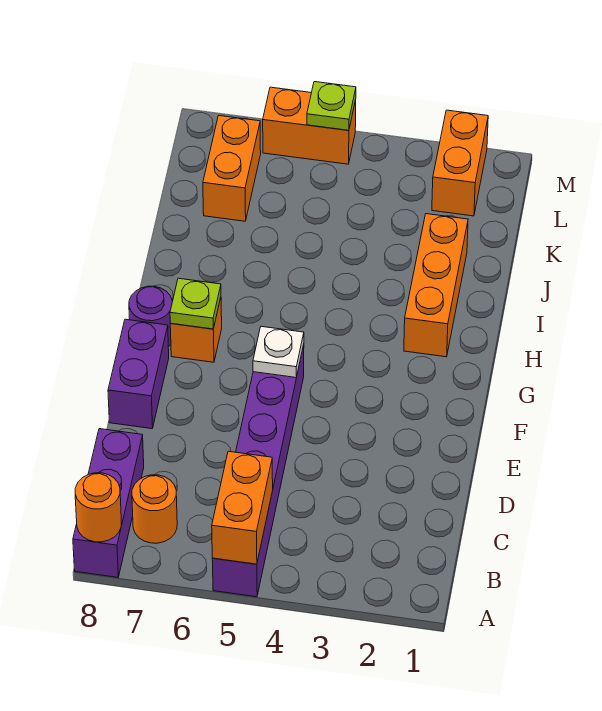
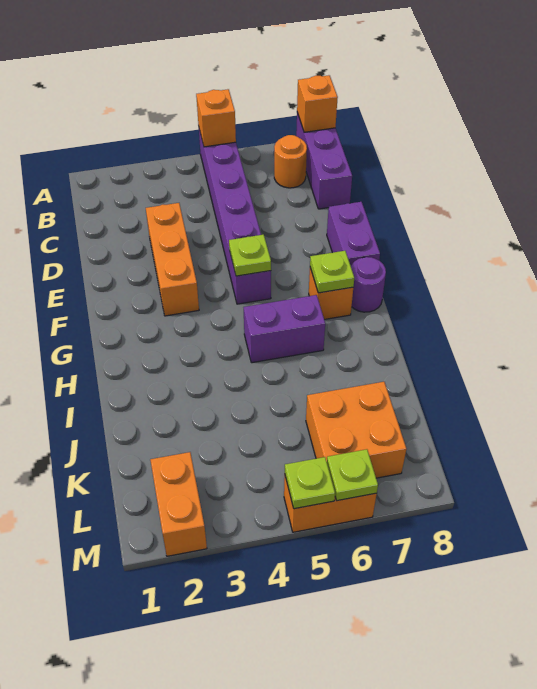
orange brick A5:B5 level 2 -> orange brick A5 level 2
orange round brick A8 level 2 -> orange brick A8 level 2
white plate F5 level 2 -> lime plate F5 level 2
orange brick H2:J2 level 1 -> orange brick D3:F3 level 1
none -> purple brick H5:H6 level 1
orange brick K7:L7 level 1 -> orange brick K6:L7 level 1
none -> lime plate M6 level 2

